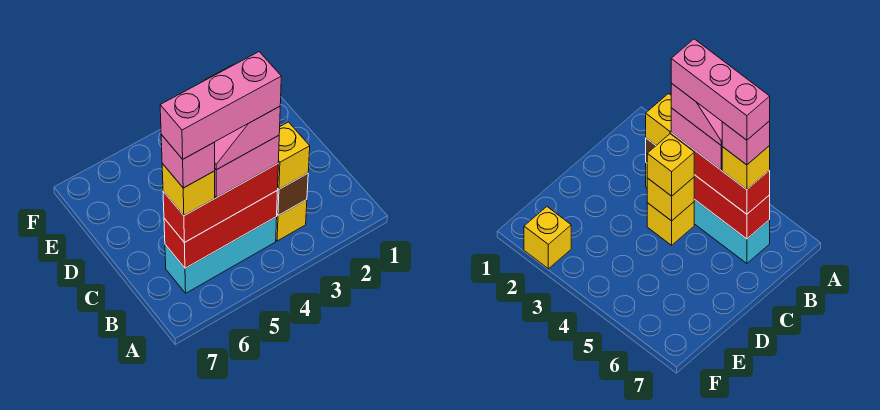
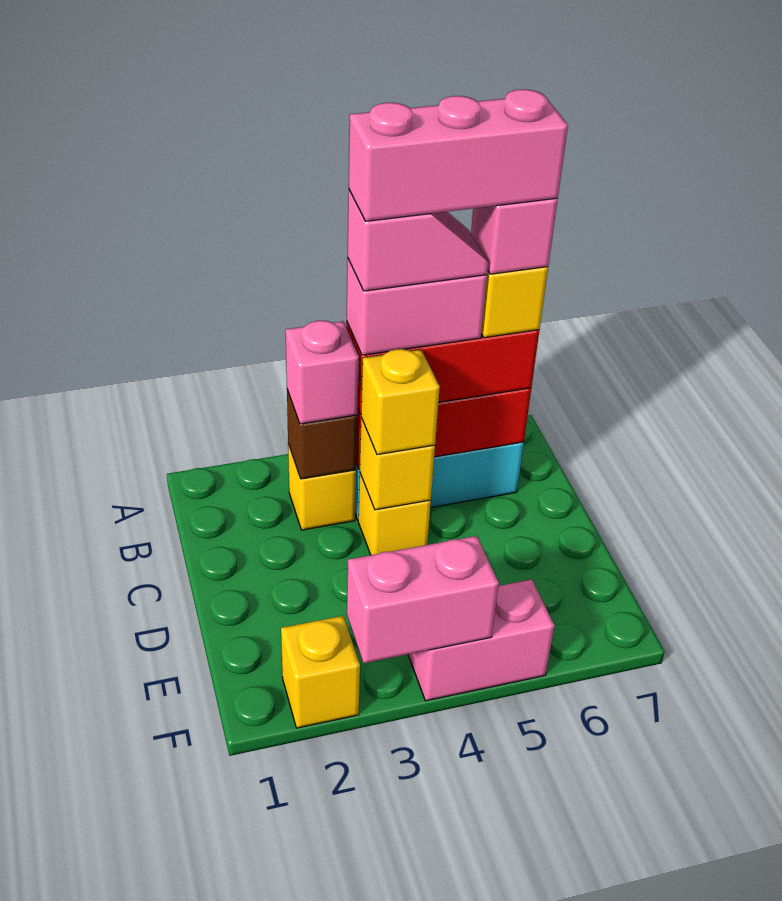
yellow brick B3 level 3 -> pink brick B3 level 3
none -> pink brick F3:F4 level 2
none -> pink brick F4:F5 level 1

